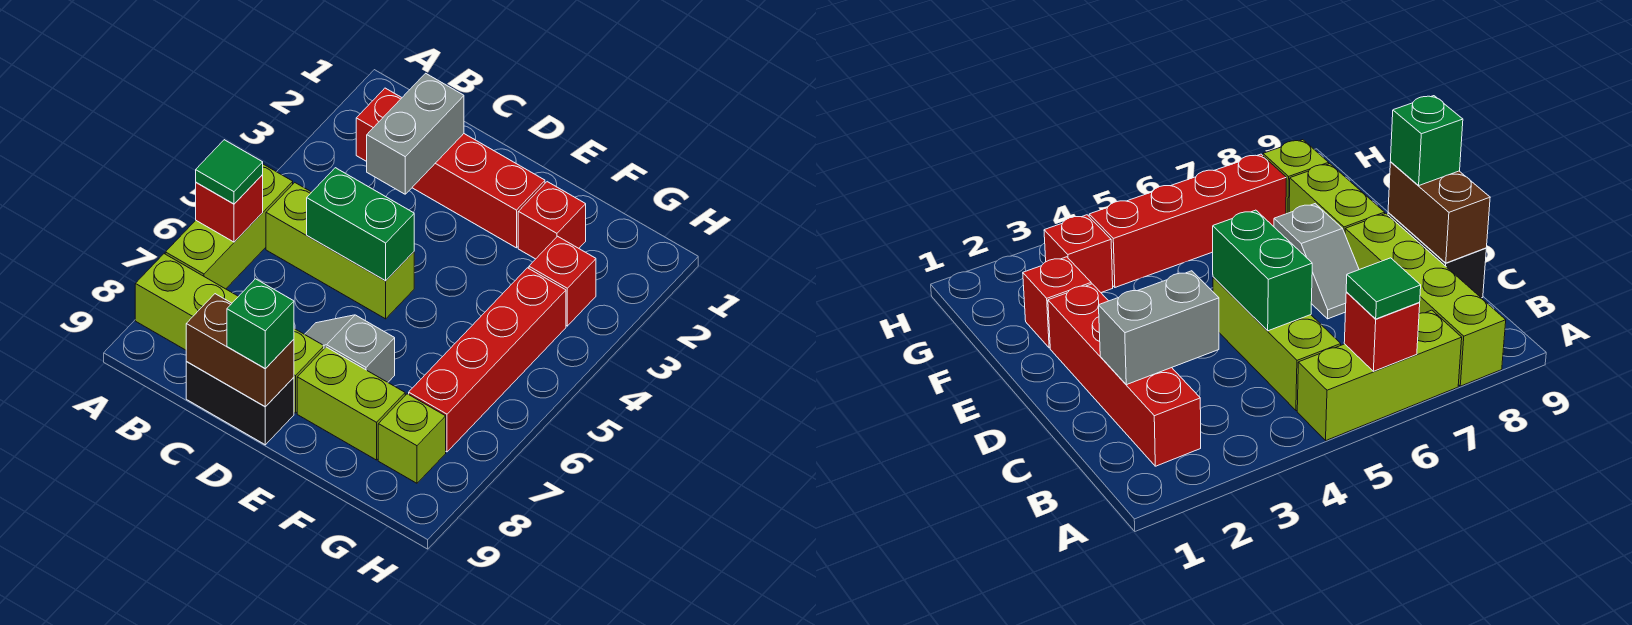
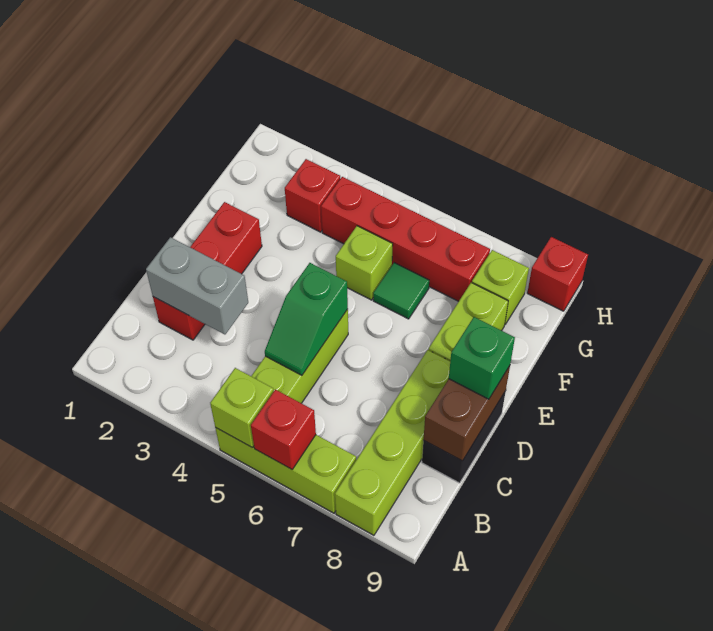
none -> lime brick A5 level 2
green tile A6 level 3 -> green tile F6 level 1
red brick B2:E2 level 1 -> red brick C2:E2 level 1
green brick C5:D5 level 2 -> green slope C5:D5 level 2 top D
grey slope D7:E7 level 1 top E -> none
red brick F2 level 1 -> red brick H9 level 1
none -> lime brick F5 level 1

